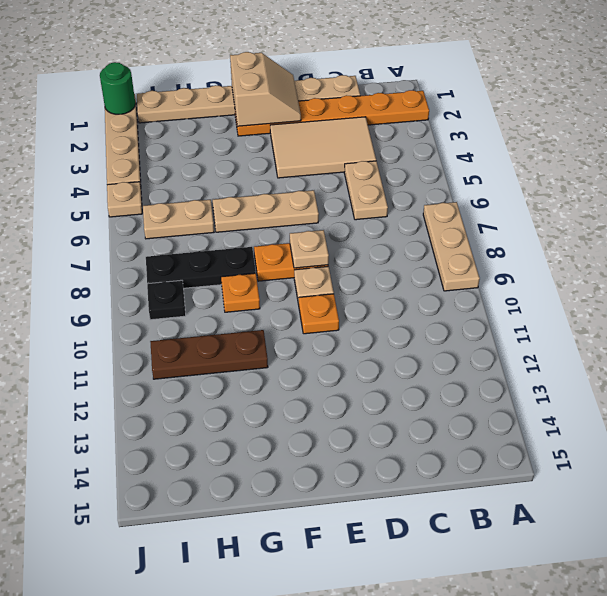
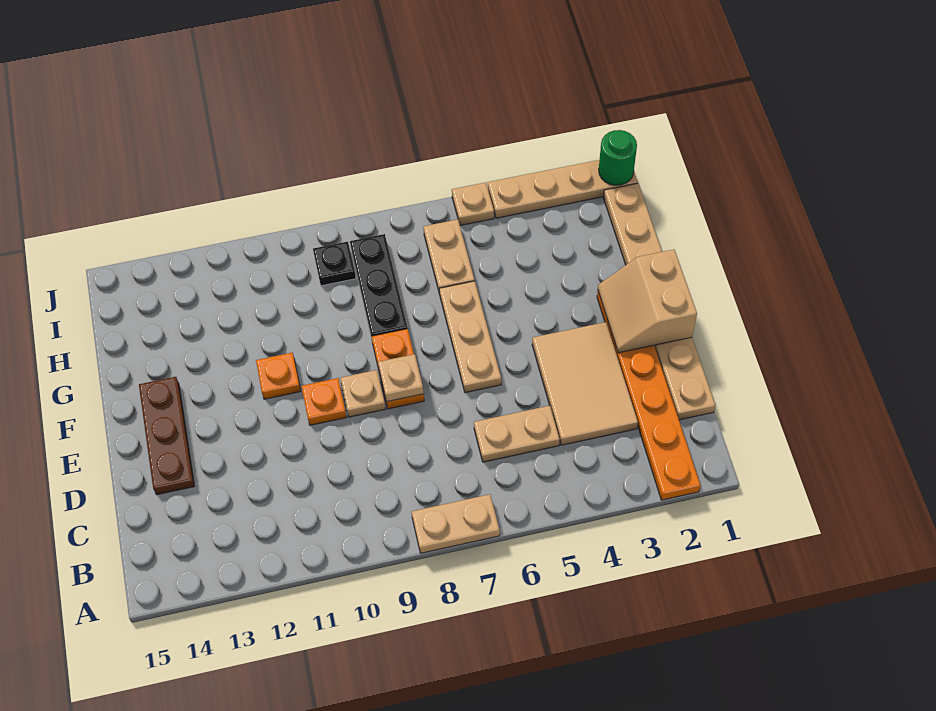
tan plate A7:A9 level 1 -> tan plate A7:A8 level 1
tan slope E1:F2 level 2 top F -> tan slope E1:F2 level 2 top 1
orange plate G9 level 1 -> orange plate F11 level 1
brown plate G11:I11 level 1 -> brown plate D14:F14 level 1

